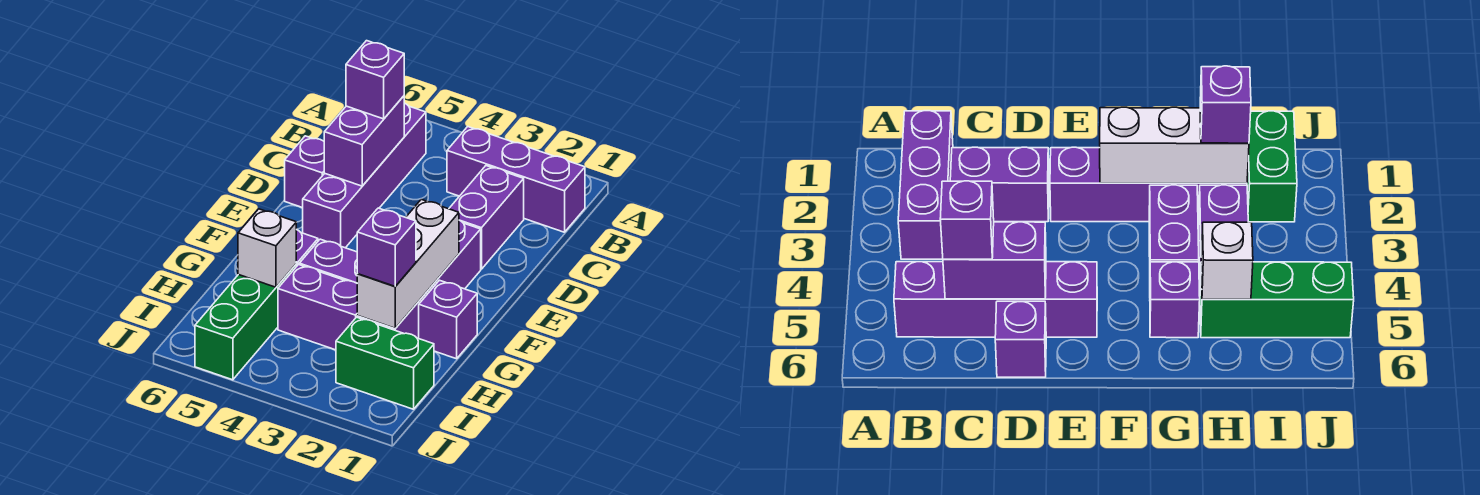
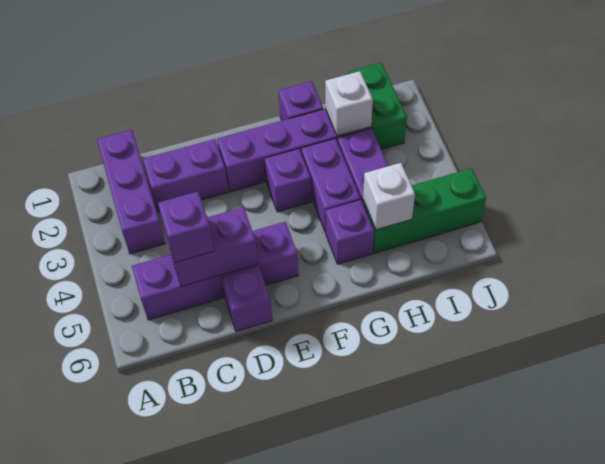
white brick F2:H2 level 2 -> white brick H2 level 2
purple brick H2 level 3 -> purple brick F3 level 1

